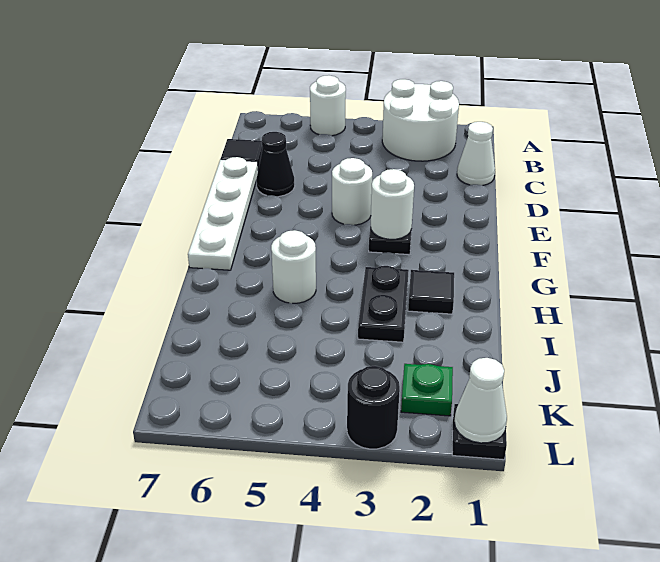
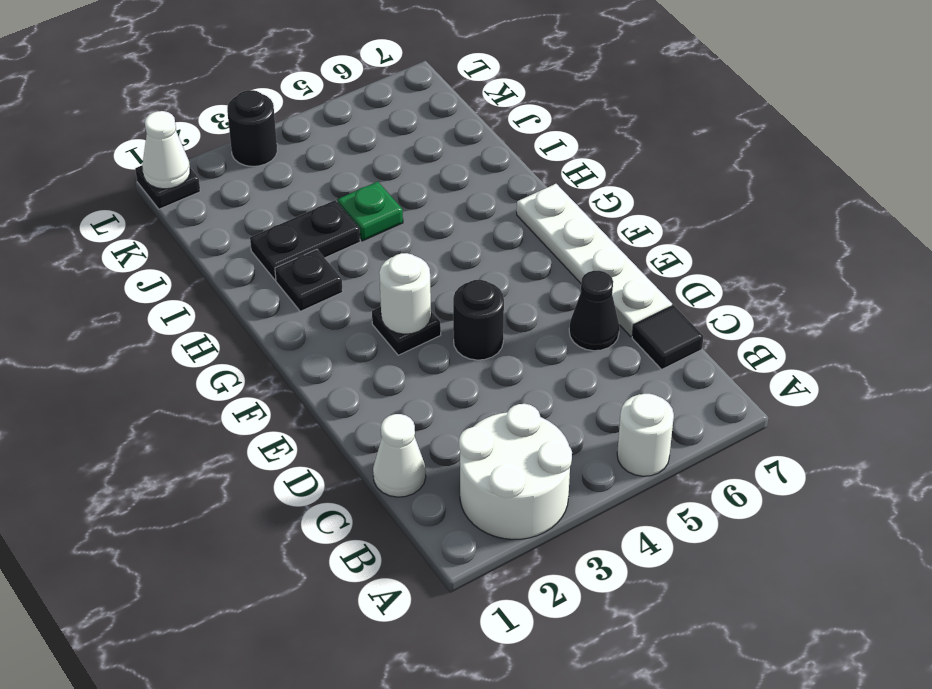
white round brick E4 level 1 -> black round brick E4 level 1
black tile H2 level 1 -> black plate H2 level 1
black plate H3:I3 level 1 -> black plate I2:I3 level 1
white round brick H5 level 1 -> none
green plate K2 level 1 -> green plate I4 level 1

